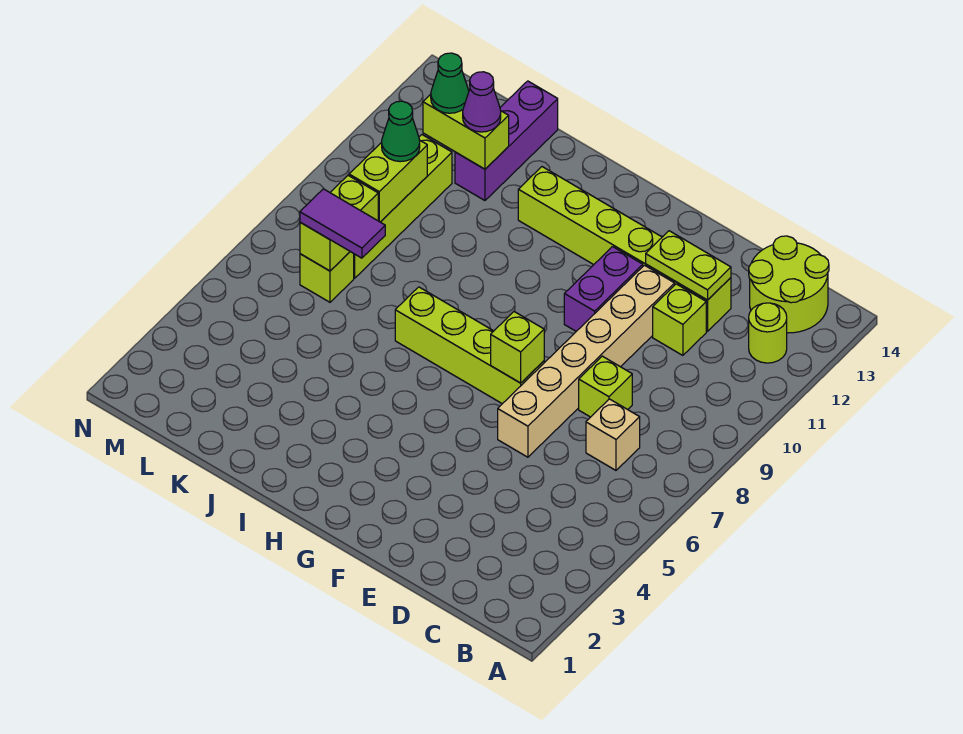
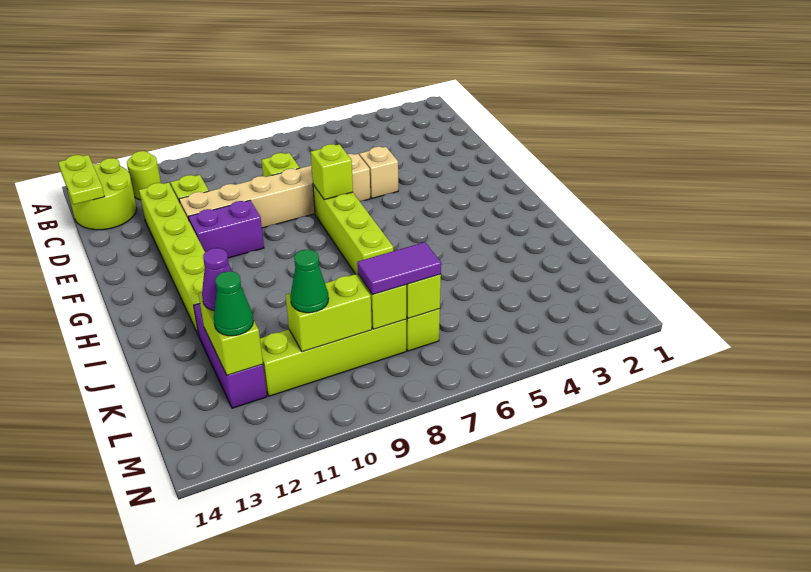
tan brick C7 level 1 -> tan brick E5 level 1
lime plate D12:E12 level 2 -> lime plate B14:C14 level 2
purple tile K7:L7 level 3 -> purple tile L7:L8 level 3
purple brick K12:K14 level 1 -> purple brick J12:L12 level 1

